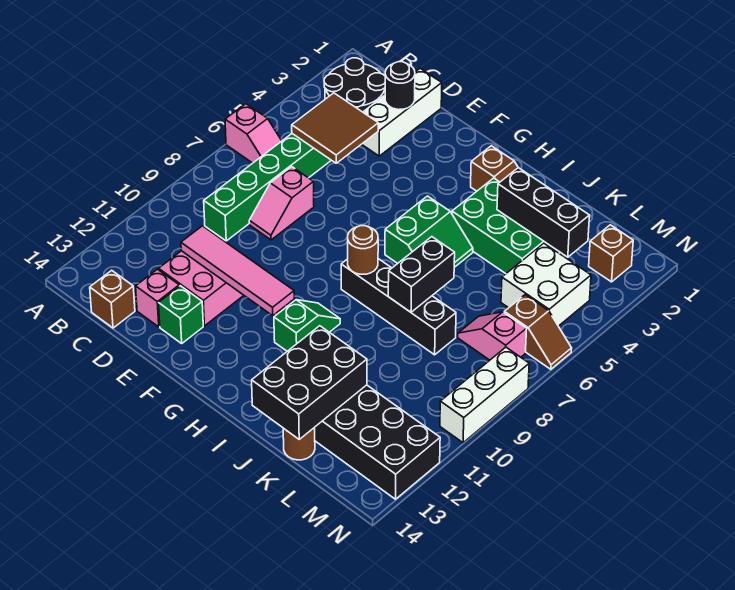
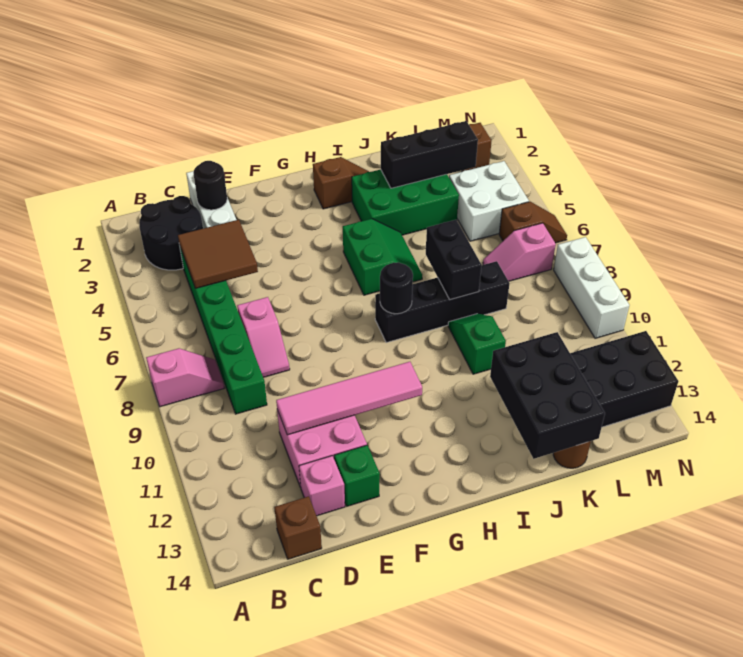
pink slope A6:B6 level 1 top A -> pink slope A8:B8 level 1 top A
brown round brick H8 level 2 -> black round brick H8 level 2
green slope H10:H11 level 1 top 11 -> green slope J9:J10 level 1 top 10

